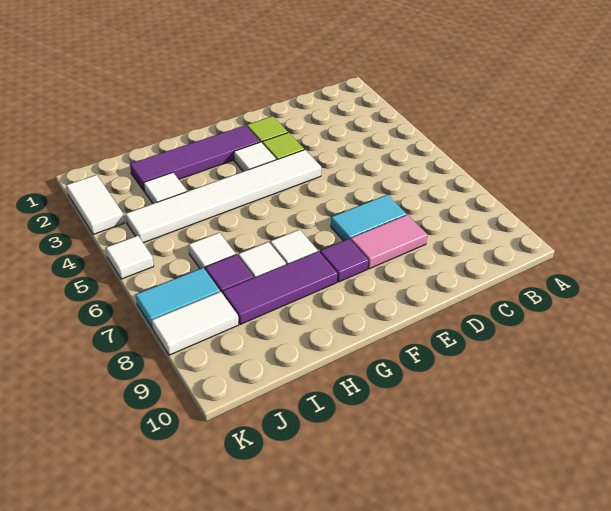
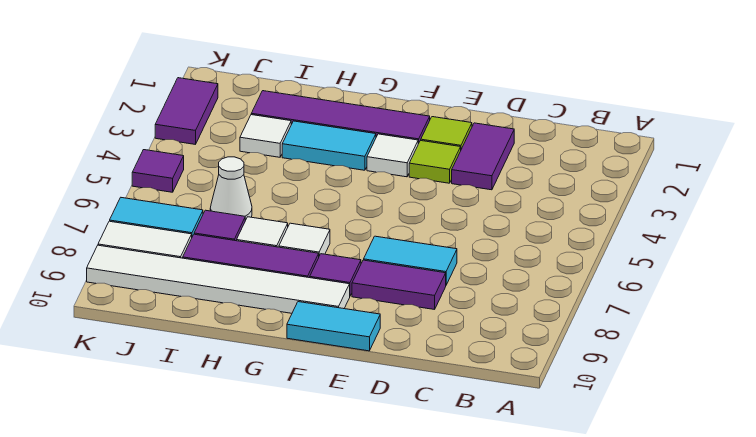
none -> purple tile D2:D3 level 1
pink tile D8:E8 level 1 -> purple tile D8:E8 level 1
white tile E4:J4 level 1 -> white tile F9:K9 level 1
none -> cyan tile E10:F10 level 1
none -> cyan tile G3:H3 level 1
white tile I6 level 1 -> white cone I6 level 1
white tile K2:K3 level 1 -> purple tile K2:K3 level 1
white tile K5 level 1 -> purple tile K5 level 1

